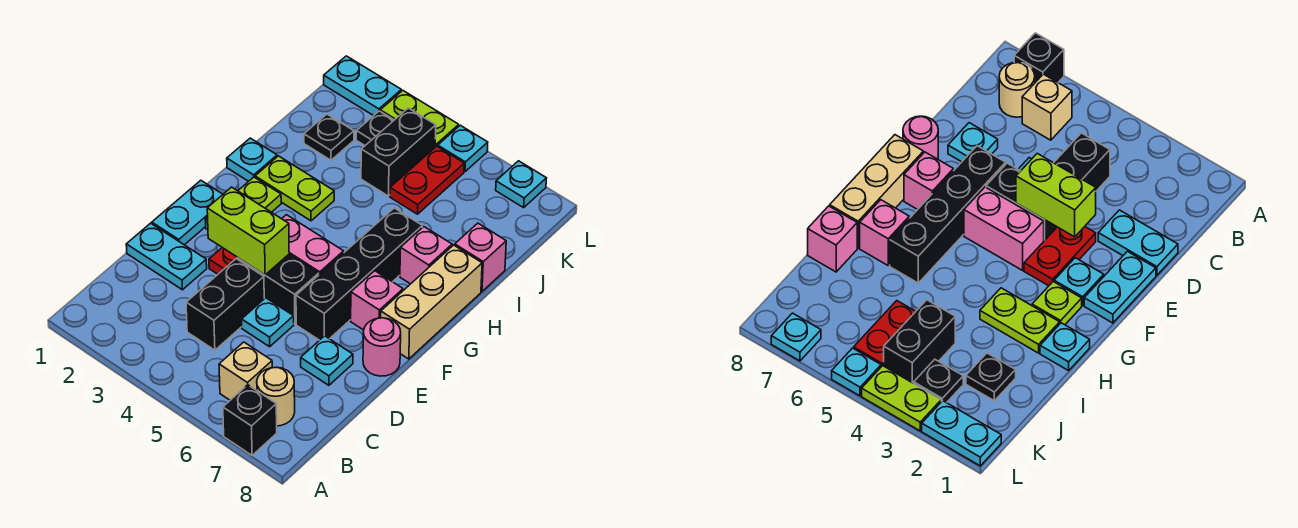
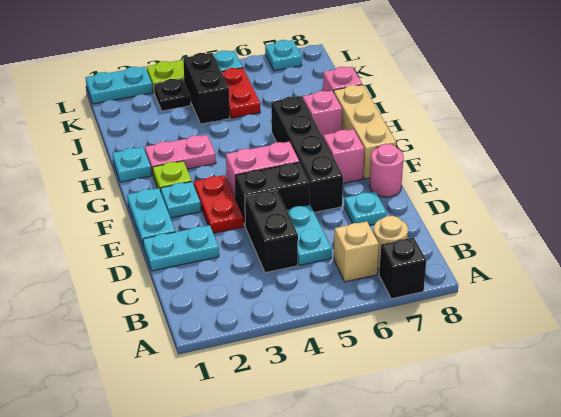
cyan plate D5 level 1 -> cyan plate C5:D5 level 1
lime brick E3:E4 level 2 -> none
lime plate H2:H3 level 1 -> pink plate H2:H3 level 1
black plate J2 level 1 -> none

